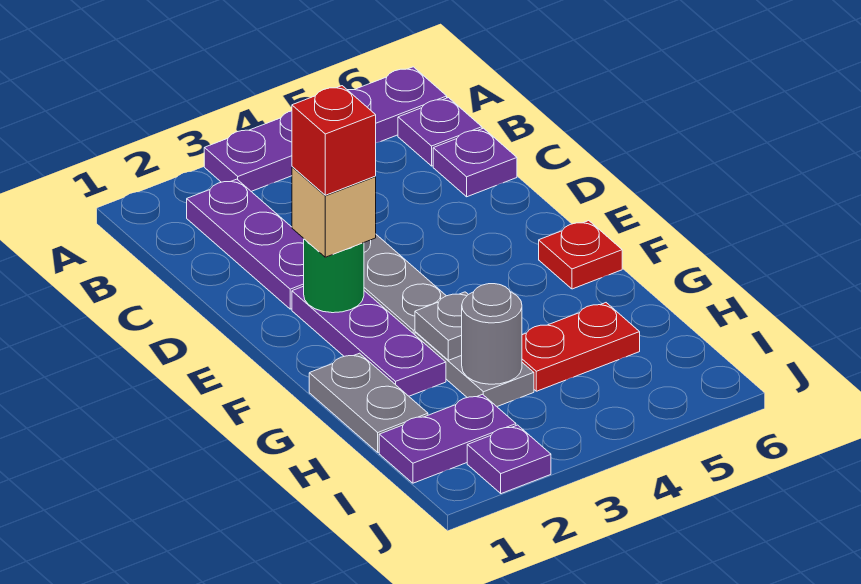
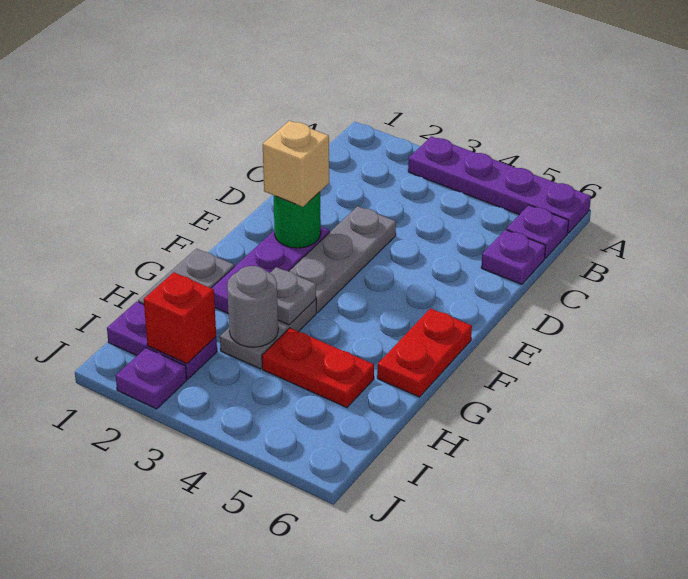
purple plate B2:D2 level 1 -> none
red brick E2 level 4 -> red brick I2 level 2
red plate F6 level 1 -> red plate F6:G6 level 1

